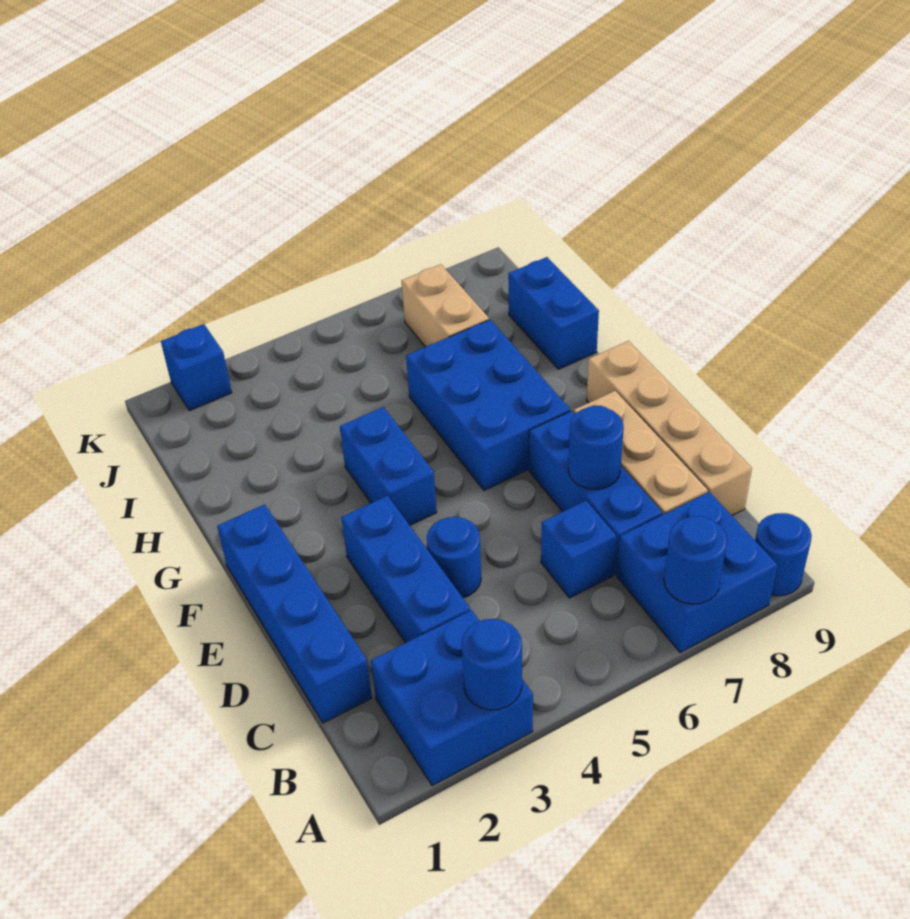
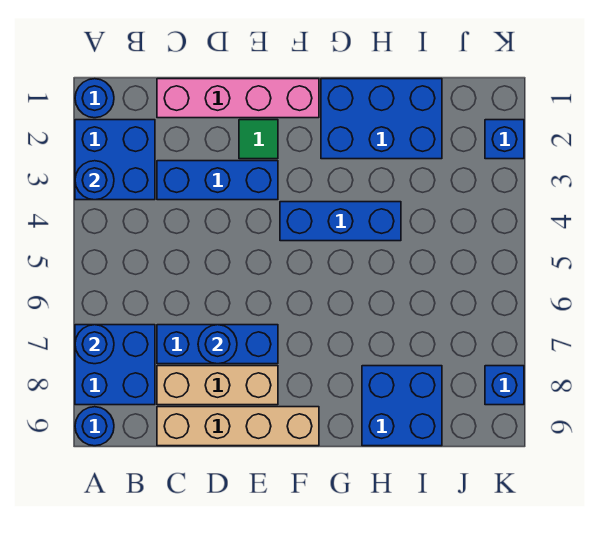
blue brick C1:F1 level 1 -> pink brick C1:F1 level 1
blue brick C6 level 1 -> blue brick K8 level 1
blue round brick D4 level 1 -> blue round brick A1 level 1
none -> green tile E2 level 1
blue brick F4:G4 level 1 -> blue brick F4:H4 level 1
blue brick F6:H7 level 1 -> blue brick G1:I2 level 1
blue brick H9:I9 level 1 -> blue brick H8:I9 level 1
tan brick I7:J7 level 1 -> none

